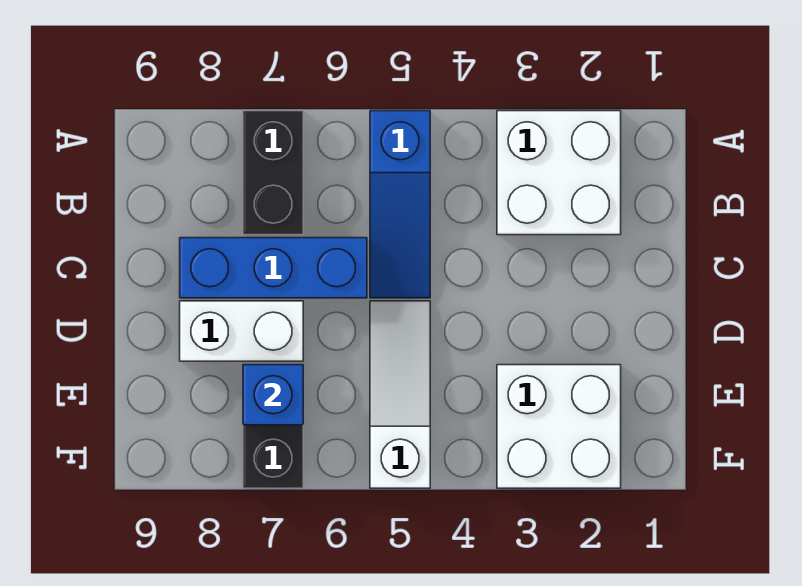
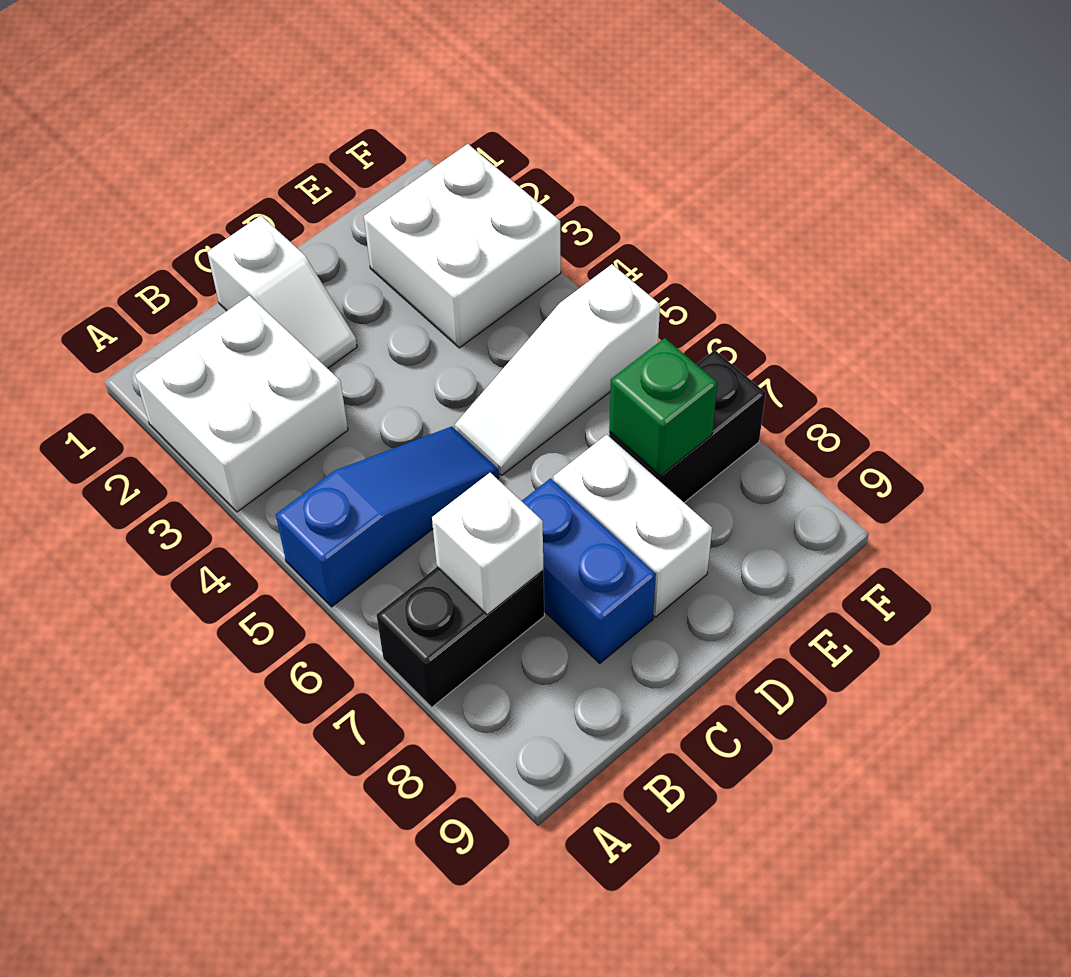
none -> white brick B7 level 2
none -> white slope C1:C2 level 1 top 1
blue brick C6:C8 level 1 -> blue brick C7:C8 level 1
blue brick E7 level 2 -> green brick E7 level 2

